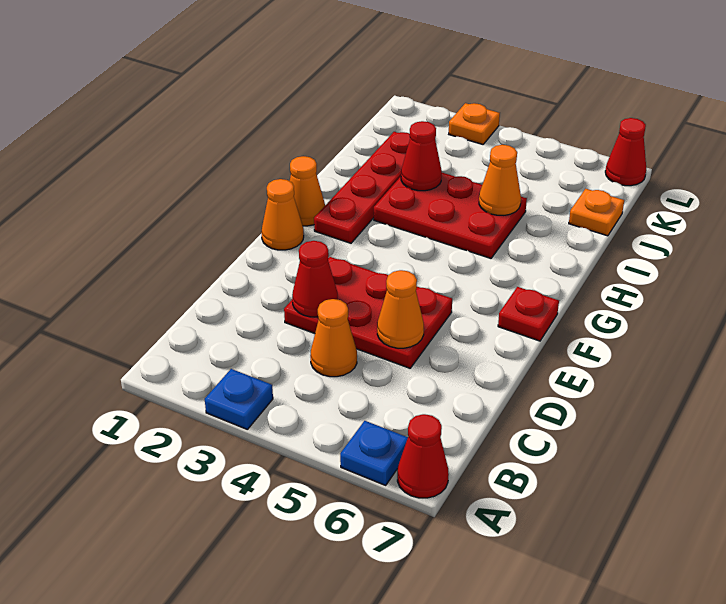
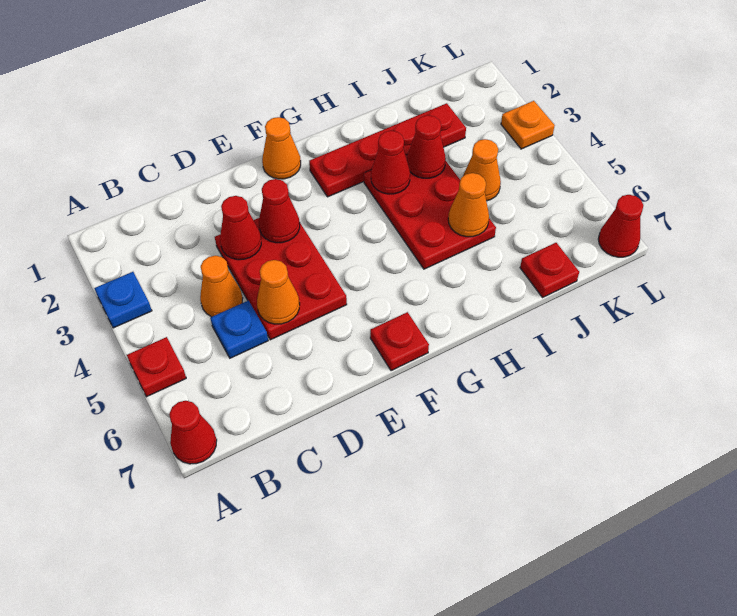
none -> red plate A5 level 1
blue plate A6 level 1 -> blue plate C5 level 1
none -> red cone E3 level 2
orange cone G1 level 1 -> orange cone J4 level 1
none -> red cone H3 level 2
orange plate J7 level 1 -> red plate J7 level 1

